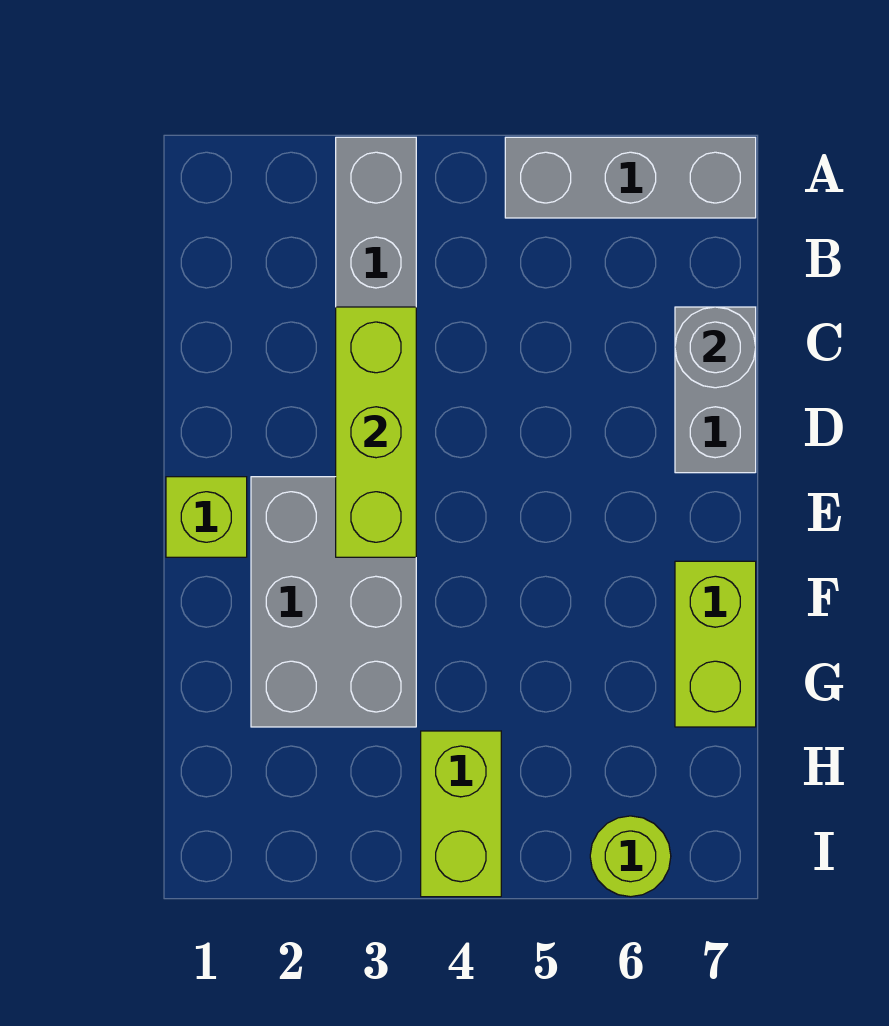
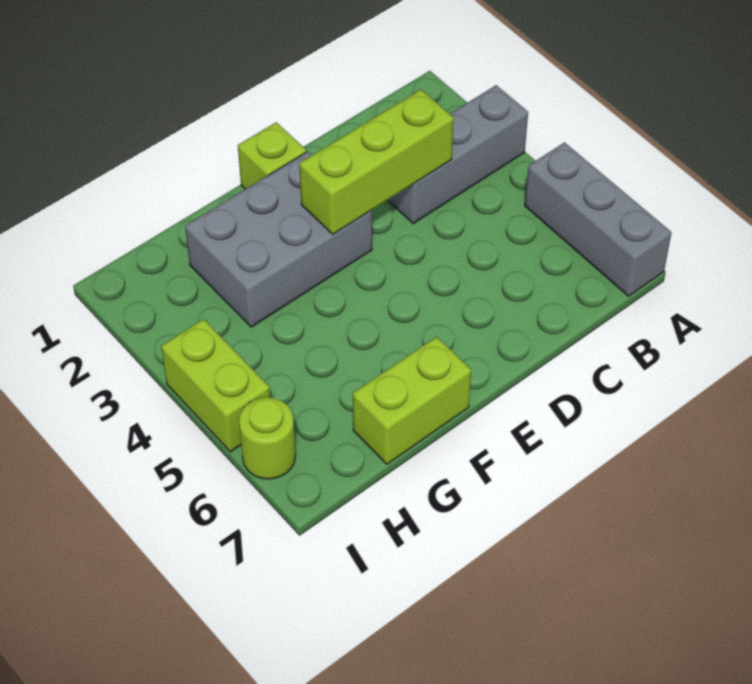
grey brick C7:D7 level 1 -> none
grey round brick C7 level 2 -> none
lime brick H4:I4 level 1 -> lime brick I4:I5 level 1

